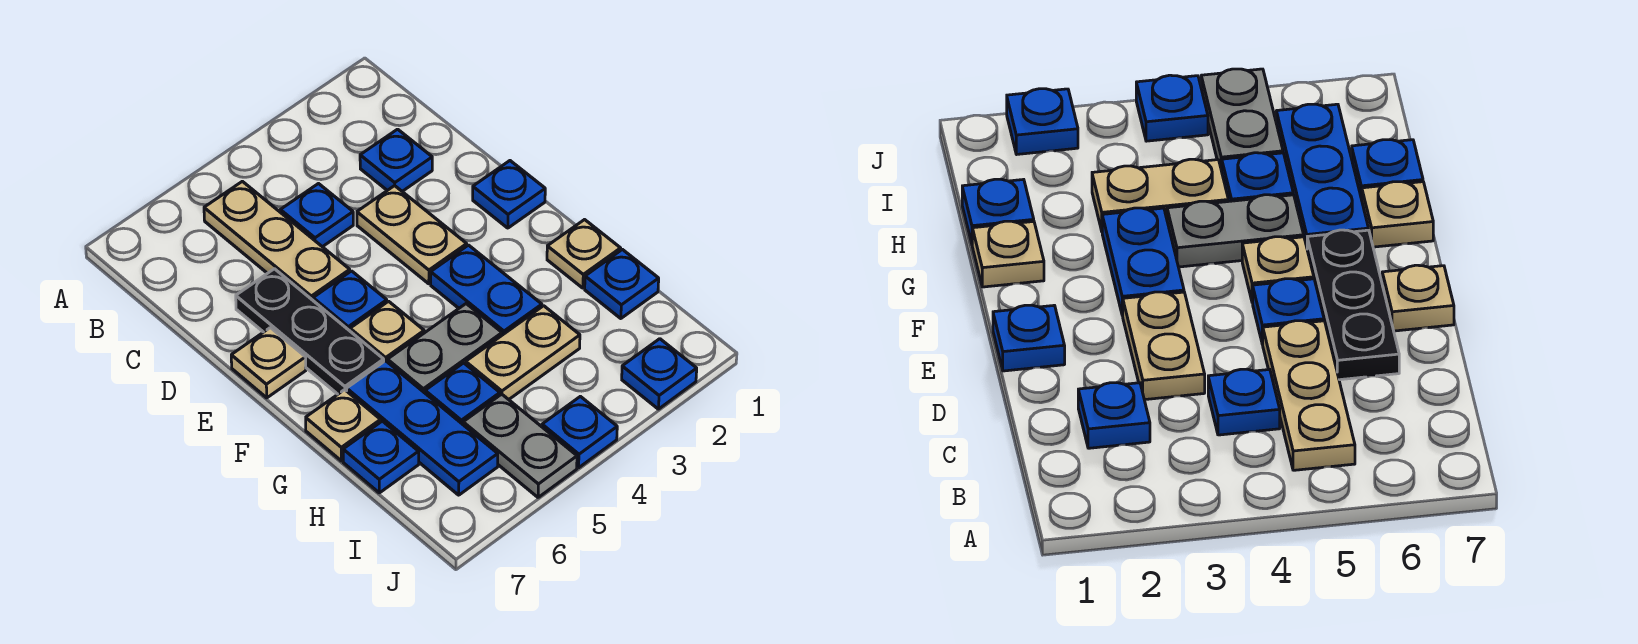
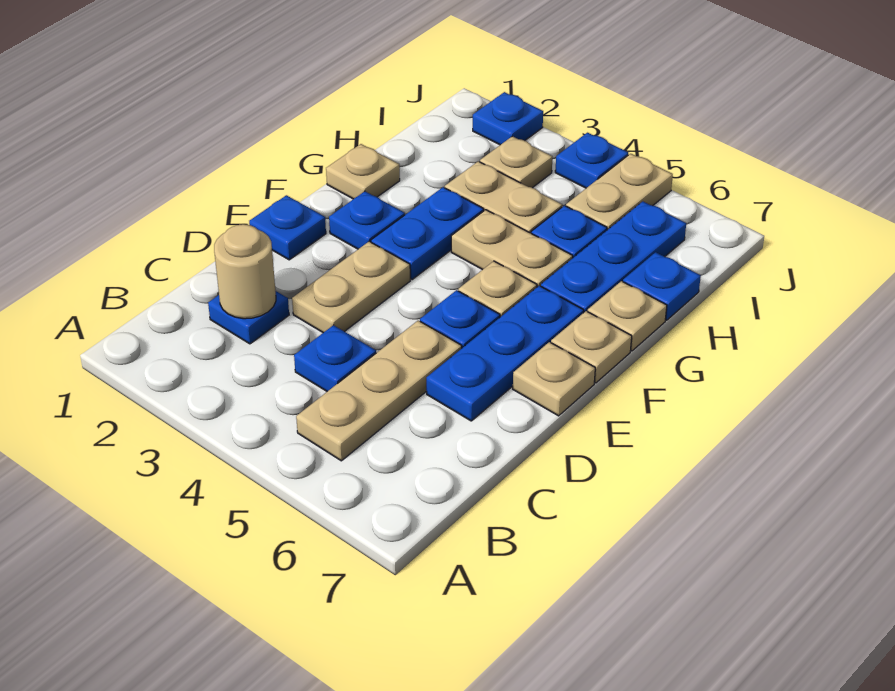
none -> tan round brick C2 level 2
black plate D6:F6 level 1 -> blue plate D6:F6 level 1
none -> tan plate F7 level 1
grey plate G4:G5 level 1 -> tan plate G4:G5 level 1
blue plate H1 level 1 -> blue plate F2 level 1
none -> tan plate I3 level 1
grey plate I5:J5 level 1 -> tan plate I5:J5 level 1

